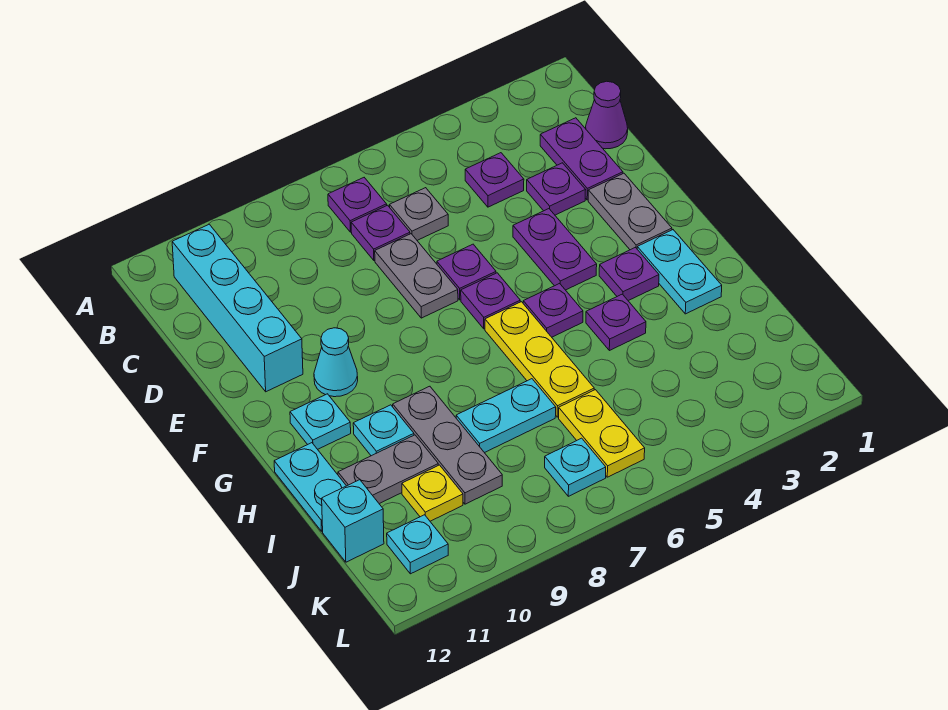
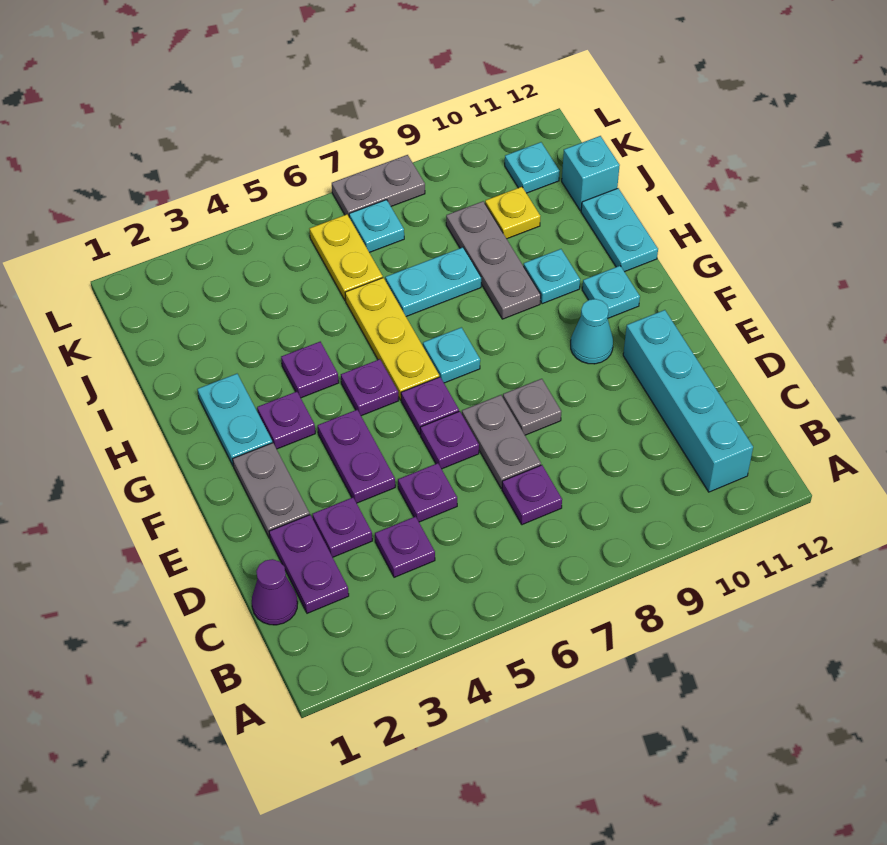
purple plate B7 level 1 -> purple plate D5 level 1
grey plate C6 level 1 -> grey plate E8 level 1
none -> cyan plate G7 level 1
grey plate I10:I11 level 1 -> grey plate L7:L8 level 1

